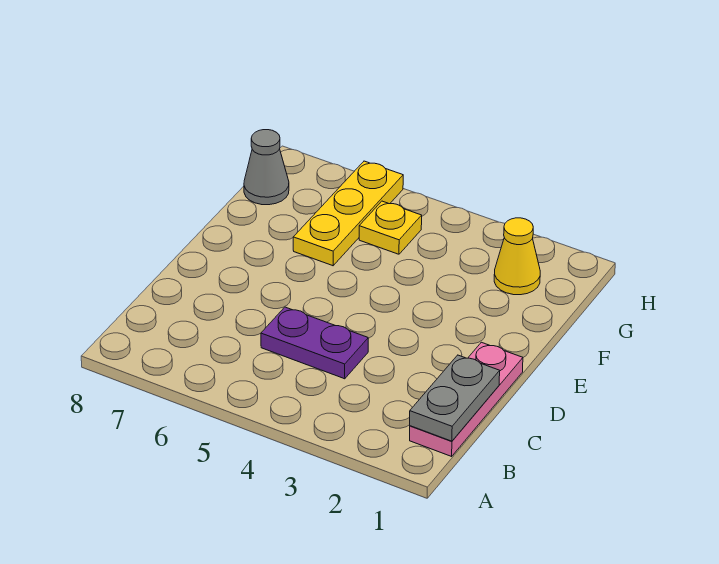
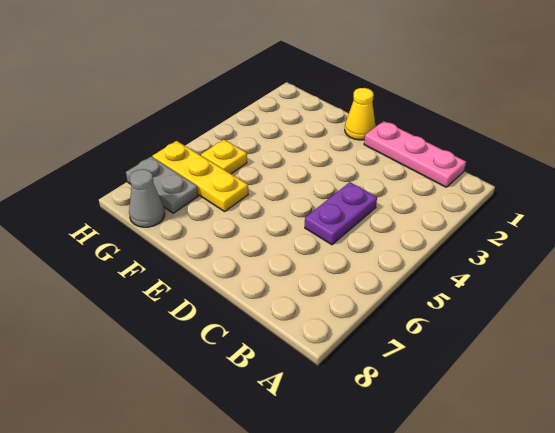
grey plate B1:C1 level 2 -> grey plate G7:H7 level 1
yellow cone G2 level 1 -> yellow cone E1 level 1

